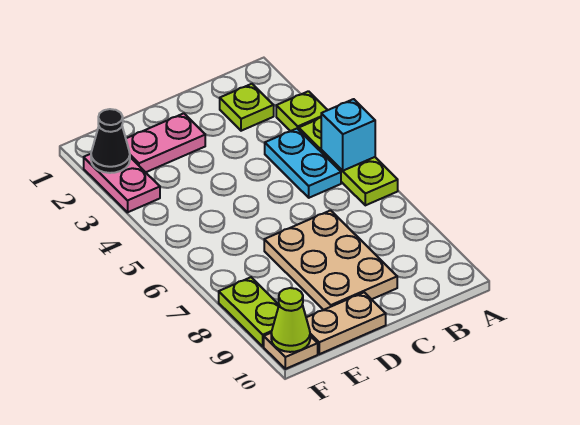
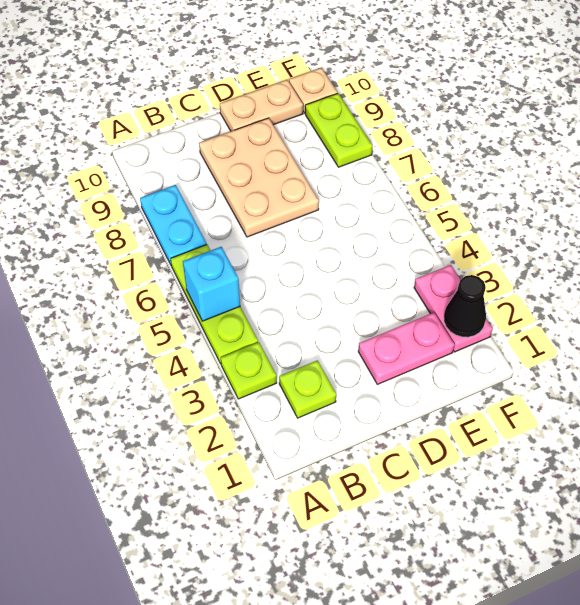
cyan plate B4:B5 level 1 -> cyan plate A7:A8 level 1
lime cone F10 level 2 -> none

